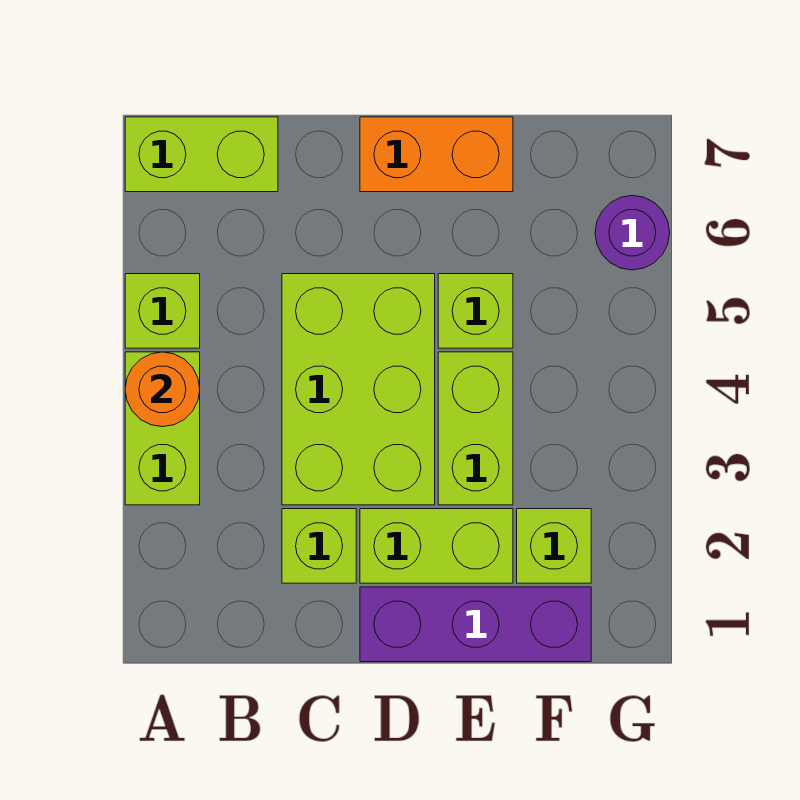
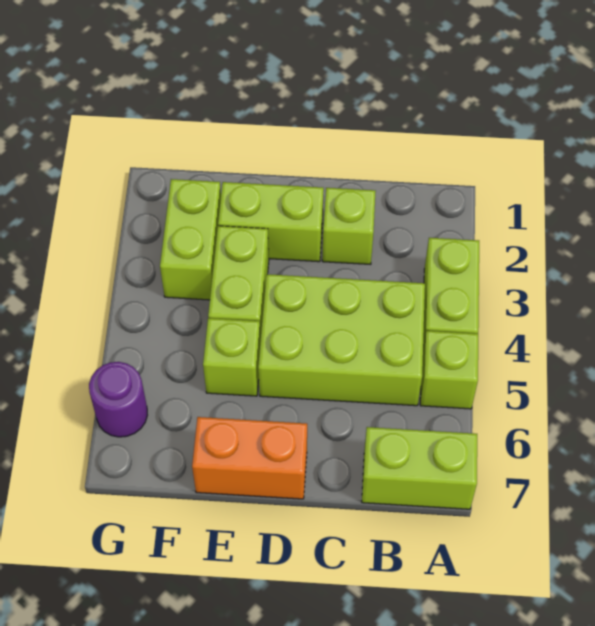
orange round brick A4 level 2 -> none
lime brick C3:D5 level 1 -> lime brick B4:D5 level 1
purple brick D1:F1 level 1 -> none
lime brick F2 level 1 -> lime brick F2:F3 level 1

